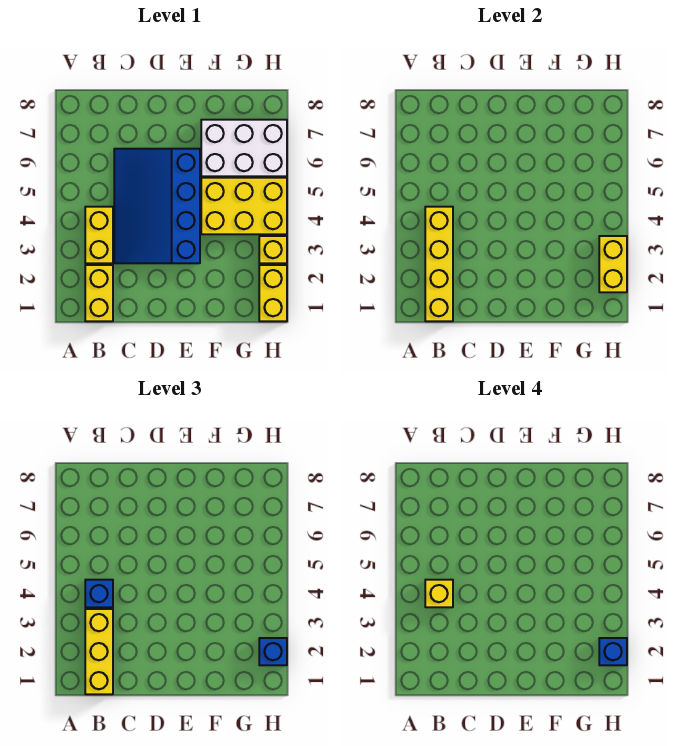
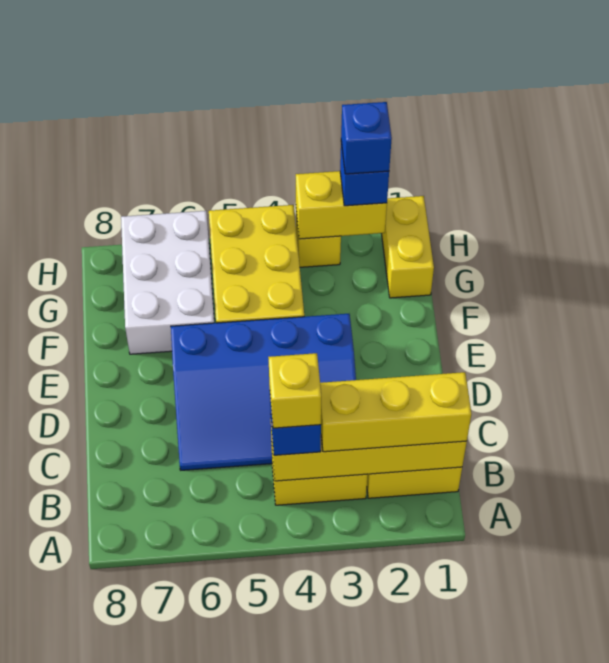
yellow brick H1:H2 level 1 -> yellow brick G1:H1 level 1

